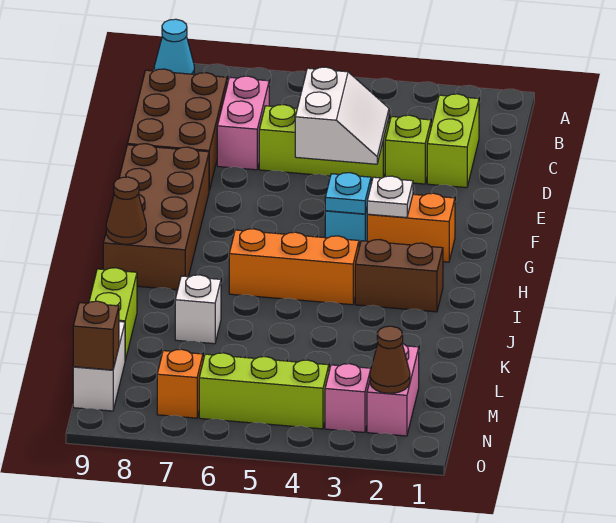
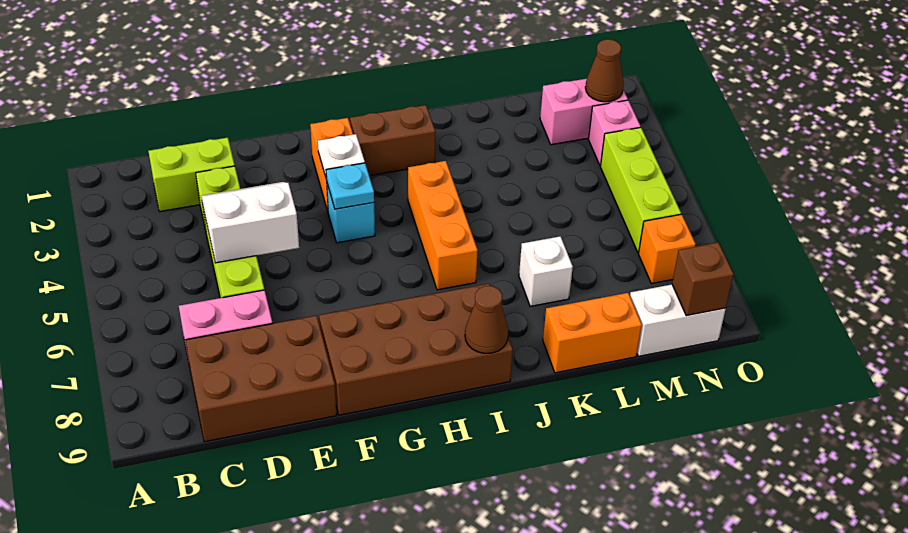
cyan cone A9 level 1 -> none
brown brick I2:I3 level 1 -> brown brick H2:I2 level 1
lime brick K9:L9 level 1 -> orange brick K9:L9 level 1

